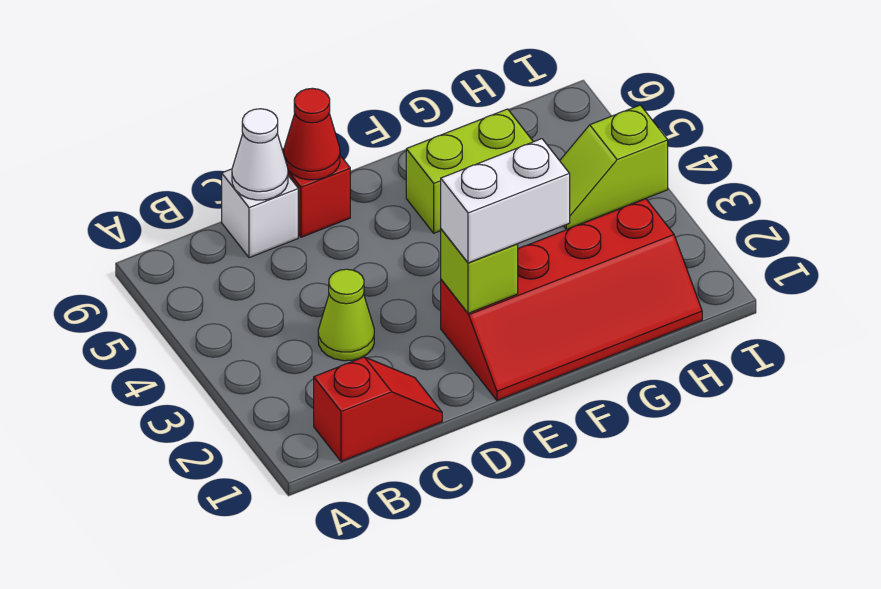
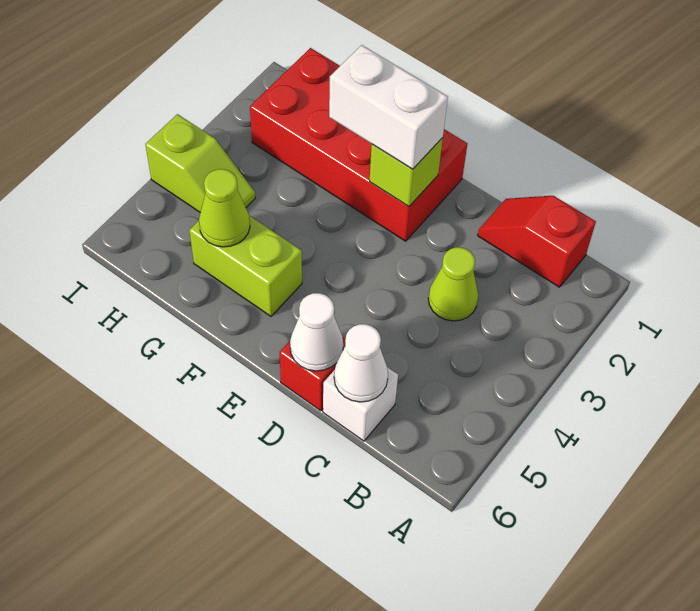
red cone D6 level 2 -> white cone D6 level 2
red slope E1:H2 level 1 top 2 -> red brick E1:H2 level 1
none -> lime cone G5 level 2

